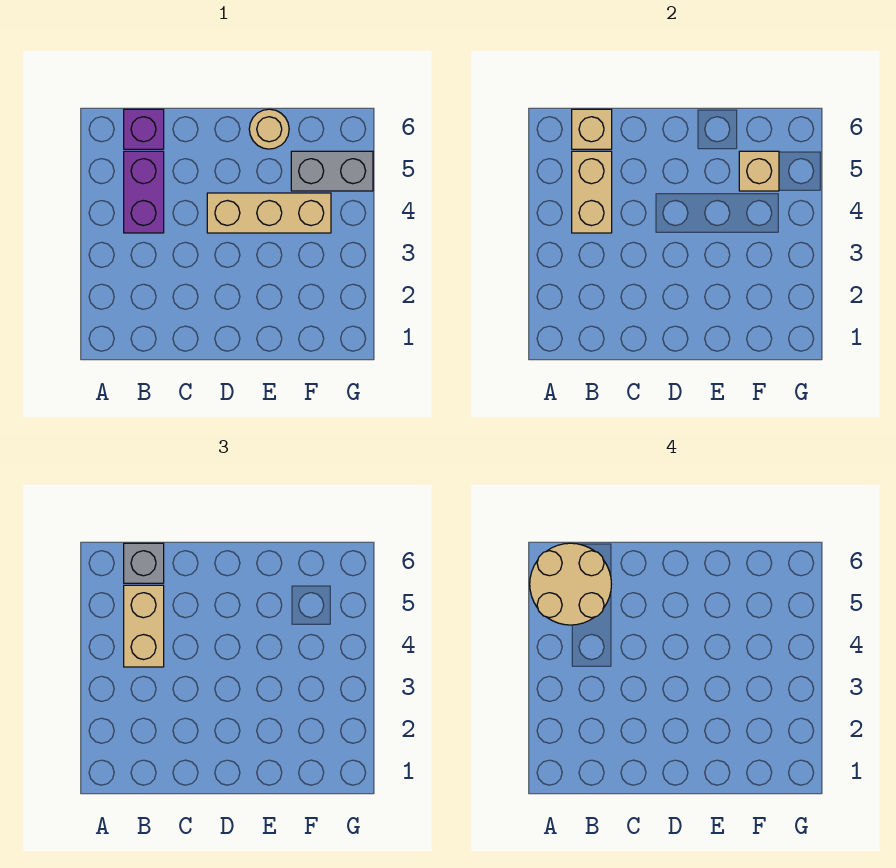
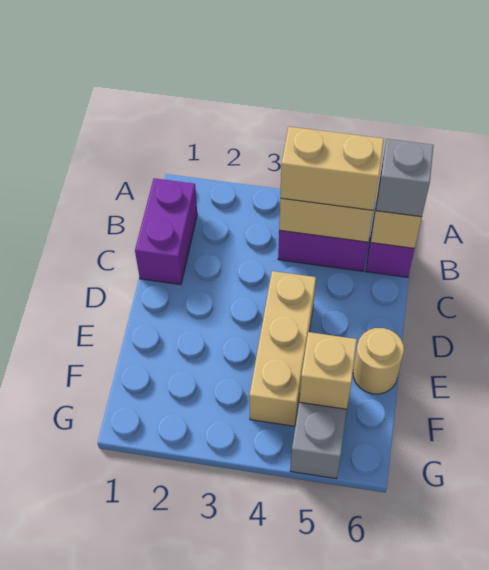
tan round brick A5:B6 level 4 -> none
none -> purple brick B1:C1 level 1

